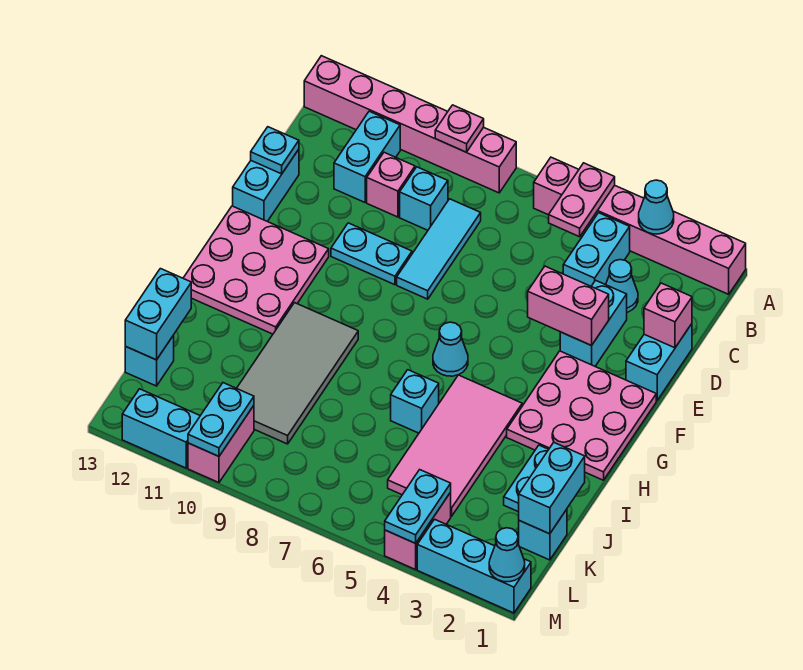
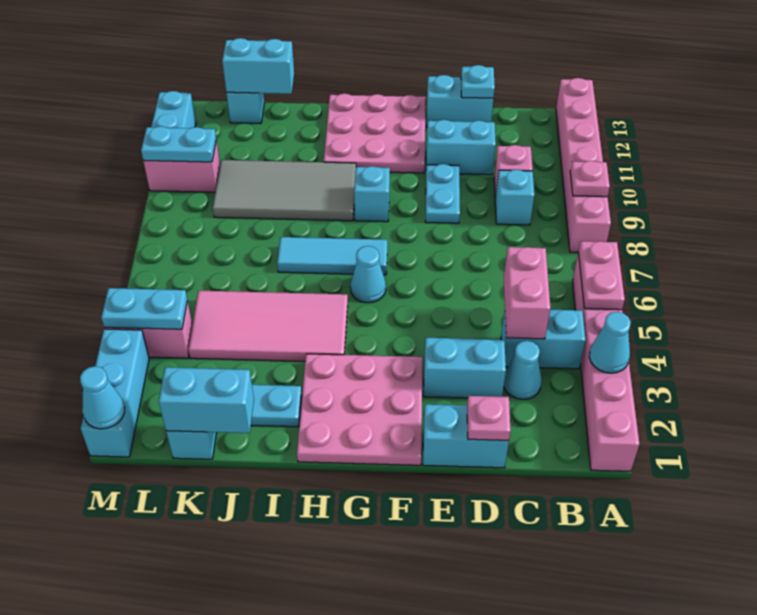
pink plate A5:B5 level 2 -> pink plate A5:A6 level 2
cyan brick B11:C11 level 1 -> cyan brick D11:E11 level 1
cyan tile C8:E8 level 1 -> cyan tile G7:I7 level 1
pink brick D1 level 2 -> pink plate D1 level 2
pink brick E3:E4 level 2 -> pink brick C4:C5 level 2
cyan brick I6 level 1 -> cyan brick G9 level 1

